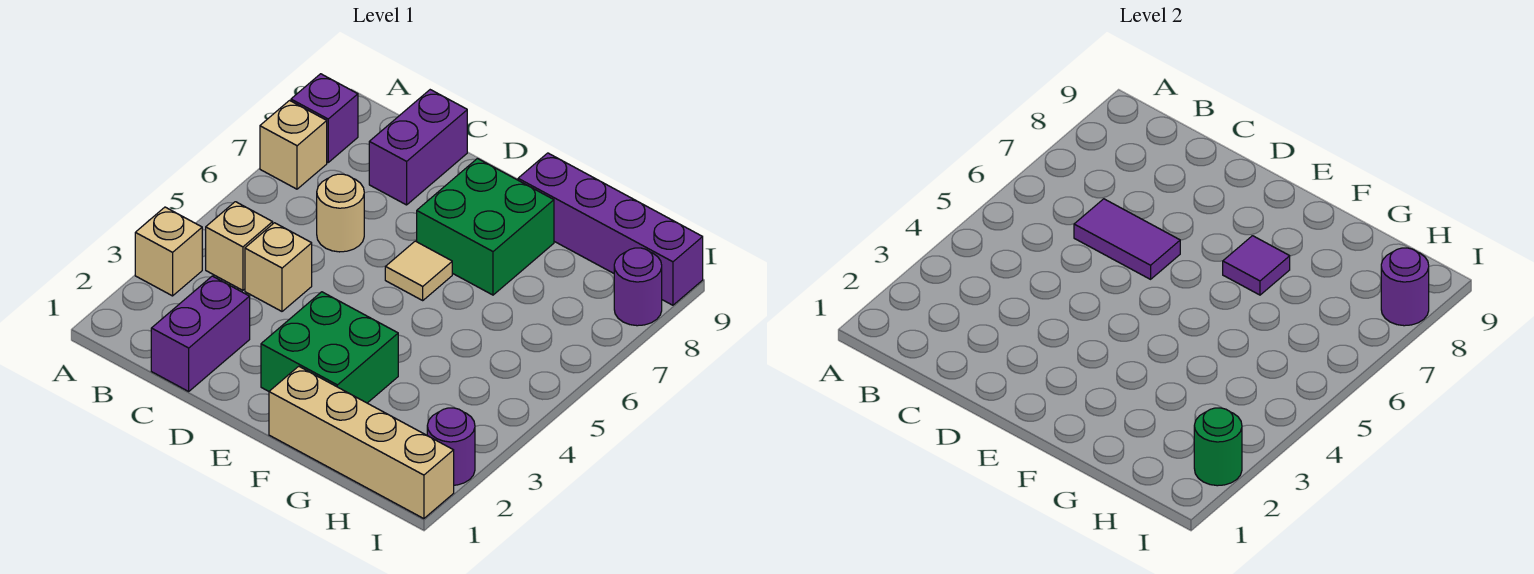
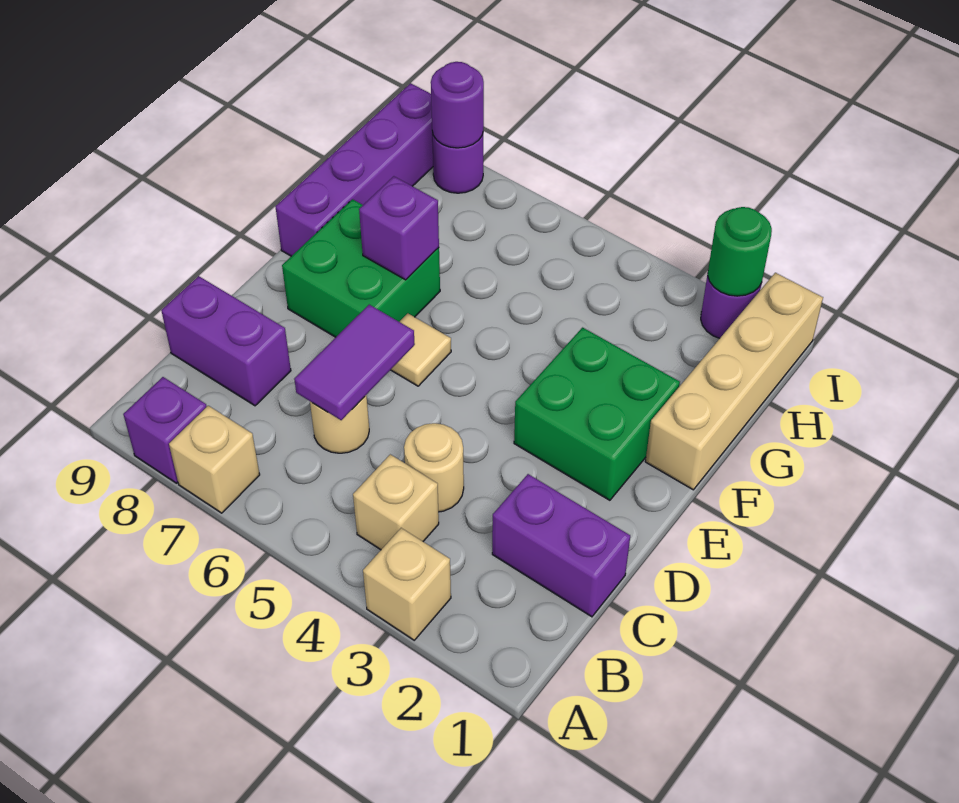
tan brick C4 level 1 -> tan round brick C4 level 1
purple tile F7 level 2 -> purple brick F7 level 2

